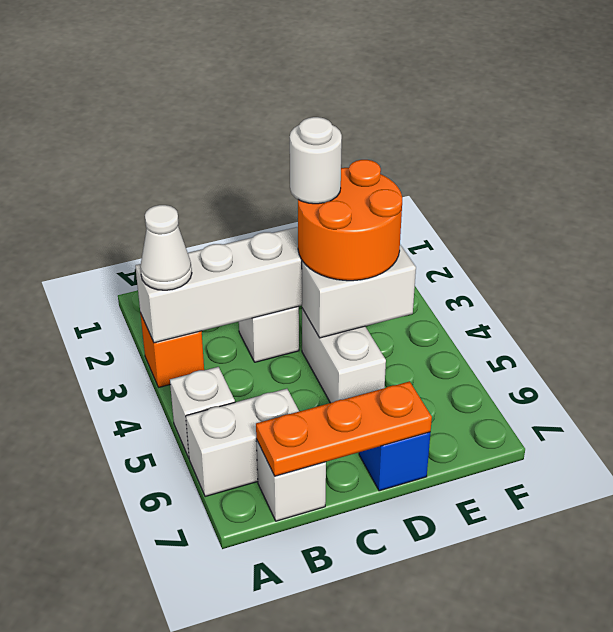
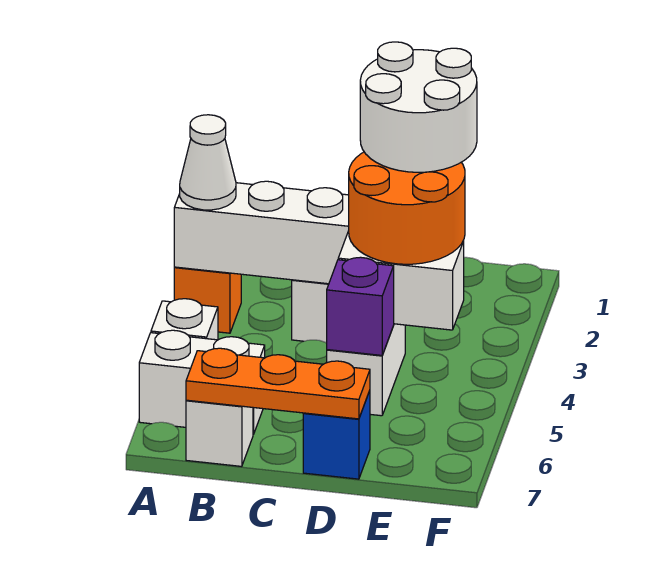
white round brick D3 level 4 -> white round brick D2:E3 level 4
none -> purple brick D5 level 2

